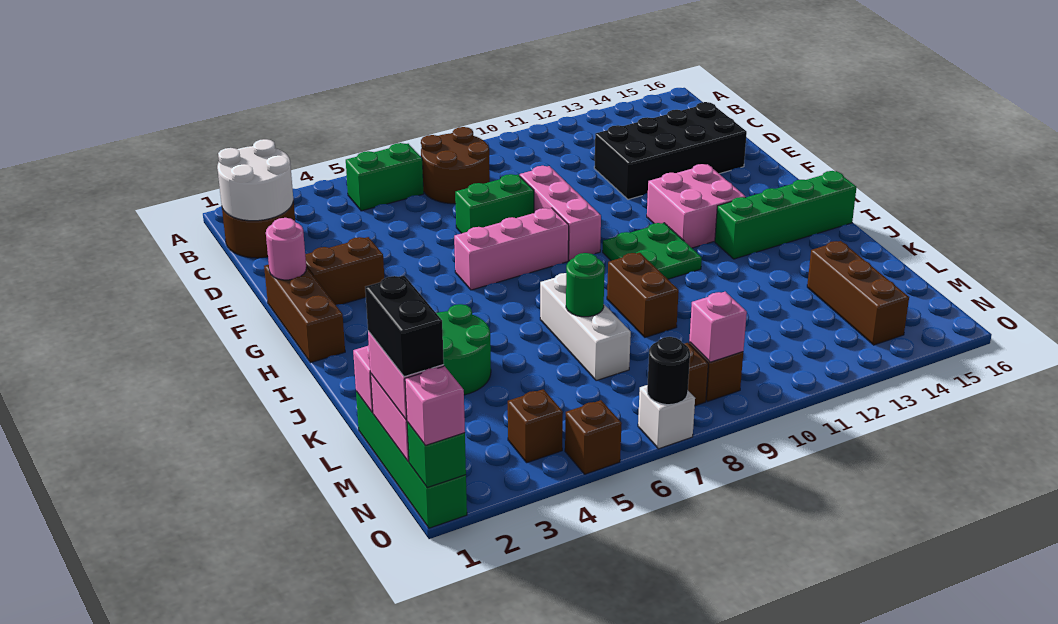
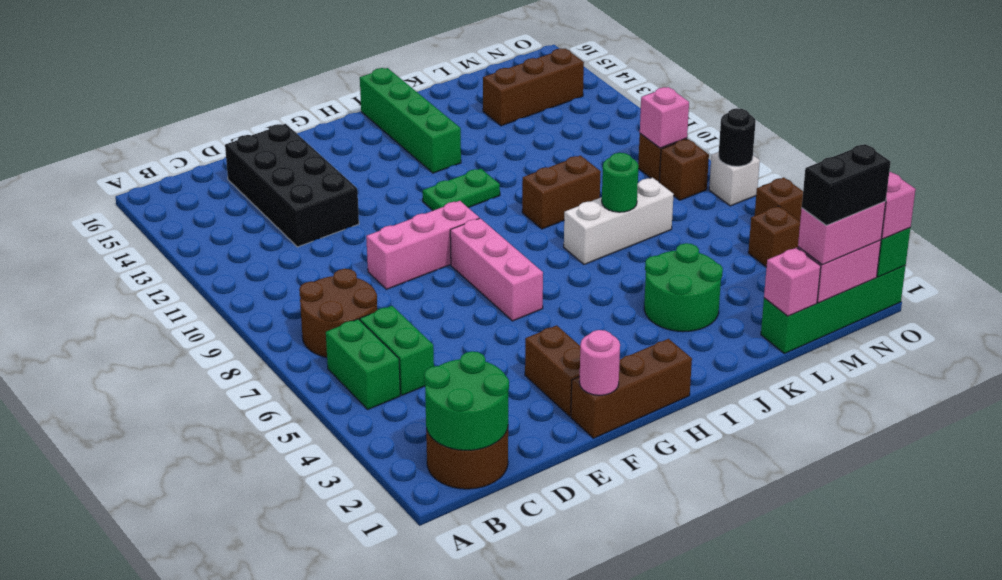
white round brick B1:C2 level 2 -> green round brick B1:C2 level 2
green brick E7:E8 level 1 -> green brick C5:C6 level 1
pink brick G12:H13 level 1 -> none
green plate H10:I11 level 1 -> green plate H11:I11 level 1

